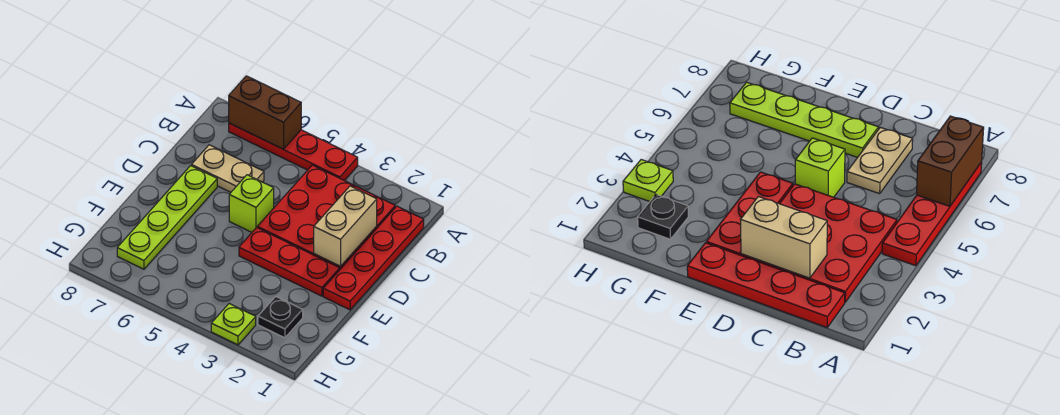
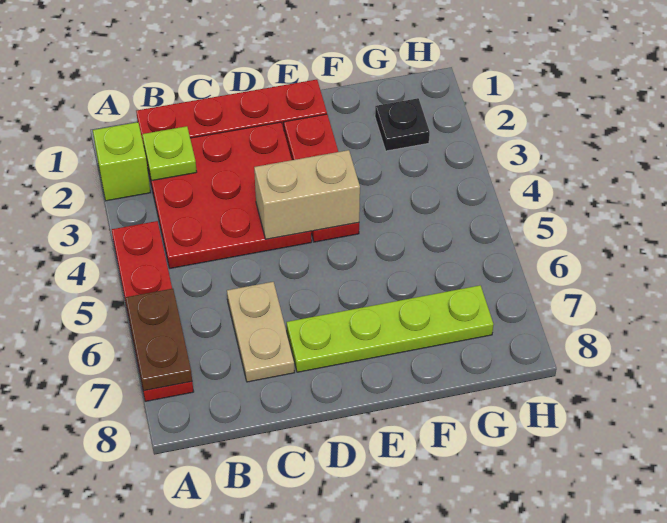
brown brick A6:A7 level 2 -> brown plate A6:A7 level 2
tan brick C2:D2 level 2 -> tan brick D4:E4 level 2
lime brick D5 level 1 -> lime brick A2 level 1
lime plate H3 level 1 -> lime plate B2 level 2

